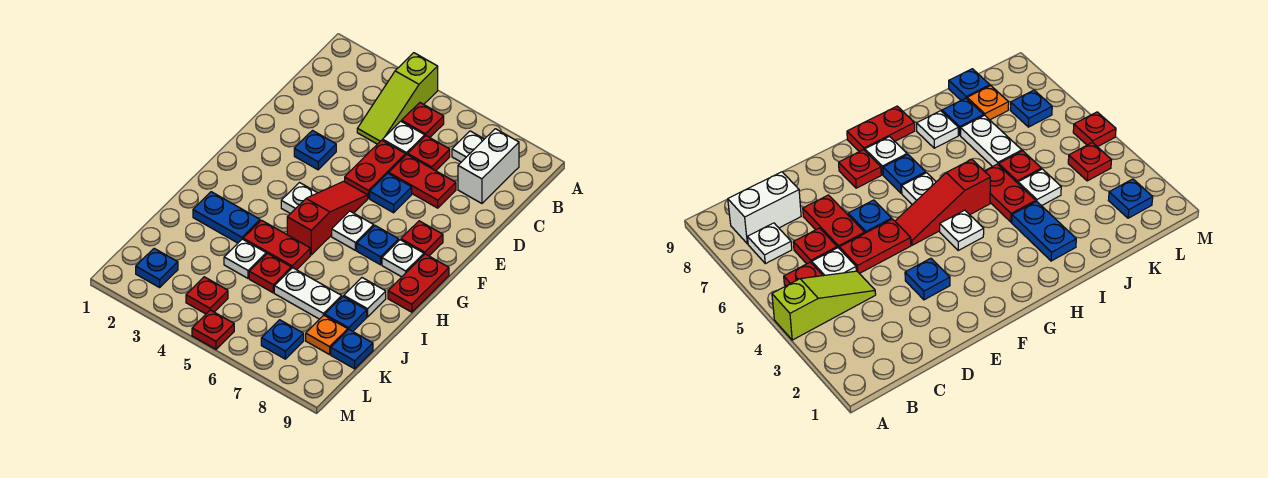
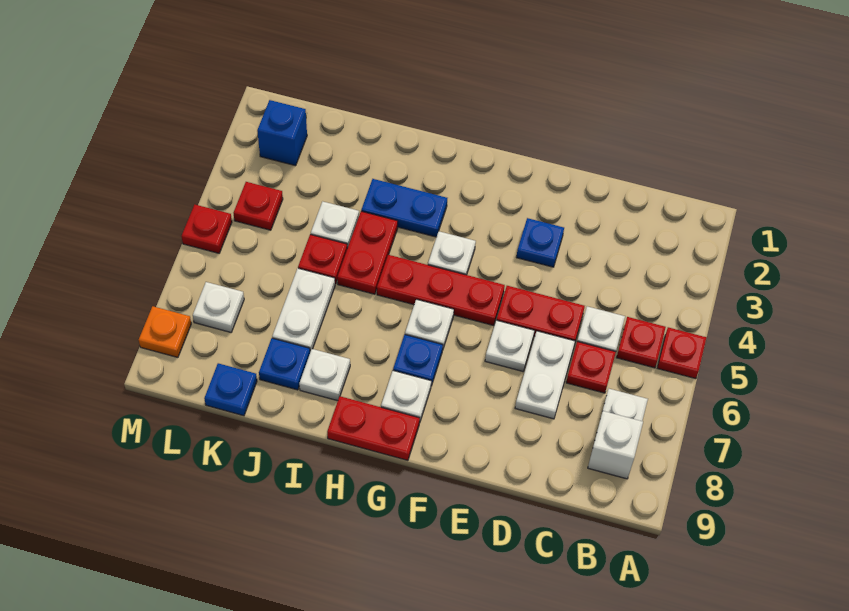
lime slope A4:C4 level 1 top A -> none
white brick B8:C8 level 1 -> white brick B8 level 1
red plate D6:D7 level 1 -> white plate D6:D7 level 1
blue plate E6 level 1 -> white plate E6 level 1
red slope F5:H5 level 1 top H -> red plate F5:H5 level 1
red plate F8 level 1 -> red plate A5 level 1
blue plate I2:I3 level 1 -> blue plate H3:I3 level 1
orange plate K8 level 1 -> orange plate M8 level 1
blue plate L2 level 1 -> blue brick L2 level 1
blue plate L7 level 1 -> white plate L7 level 1

